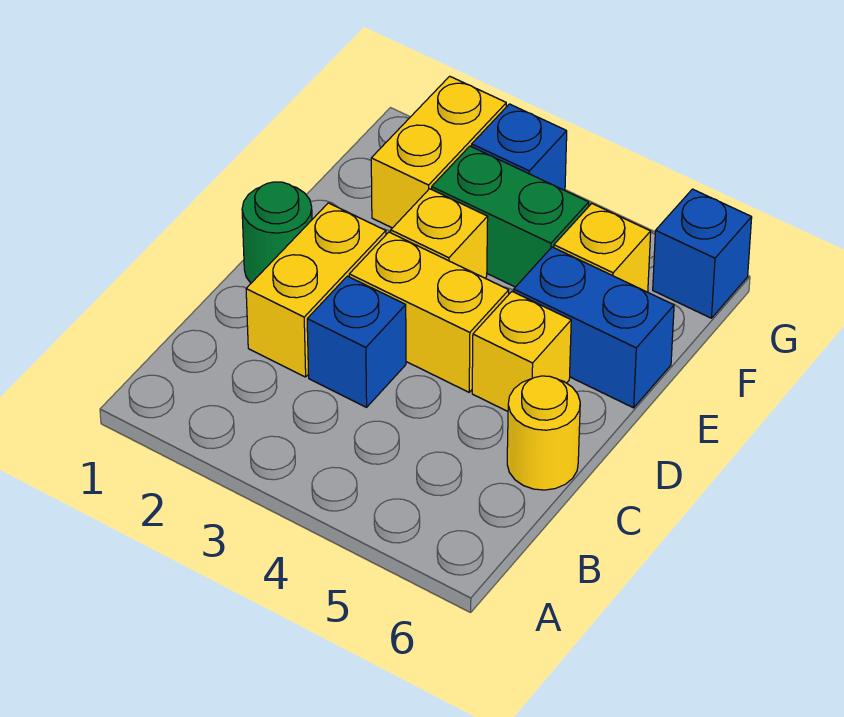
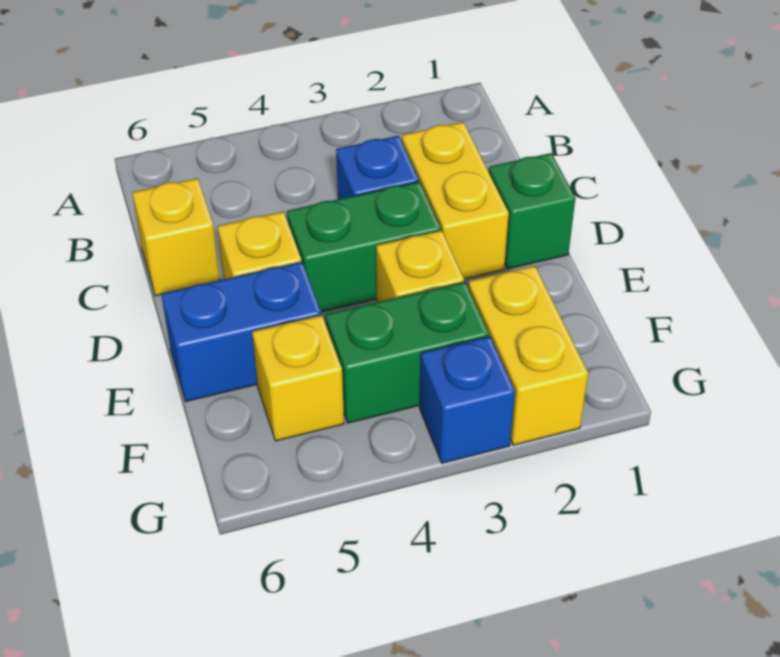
yellow round brick C6 level 1 -> yellow brick C6 level 1
green round brick D1 level 1 -> green brick D1 level 1
yellow brick D3:D4 level 1 -> green brick D3:D4 level 1
blue brick G6 level 1 -> none

